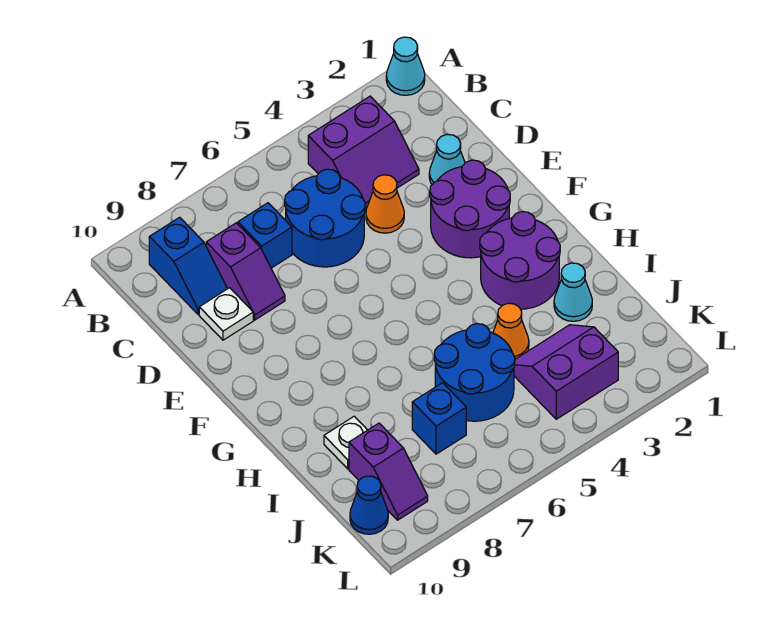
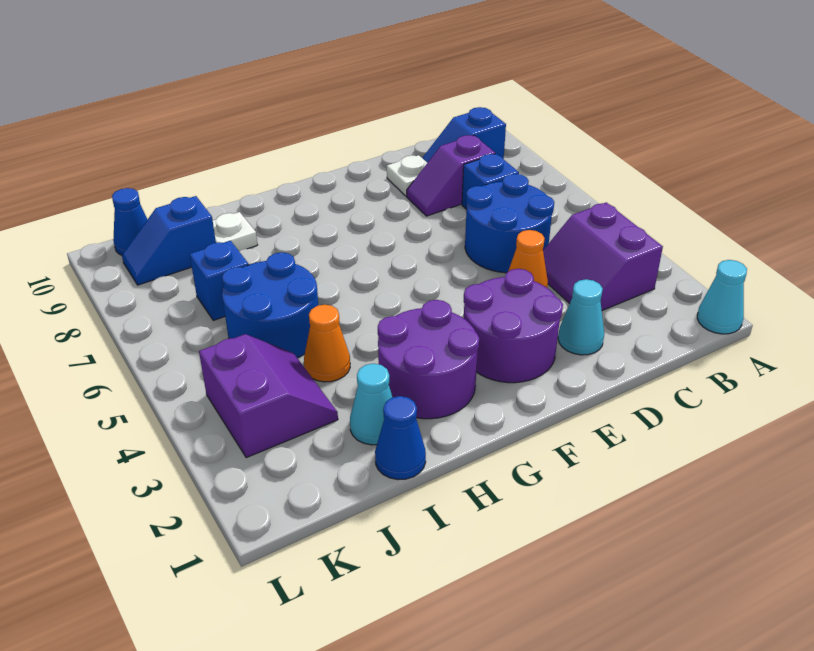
none -> blue cone I1 level 1
purple slope J9:K9 level 1 top J -> blue slope J9:K9 level 1 top J

